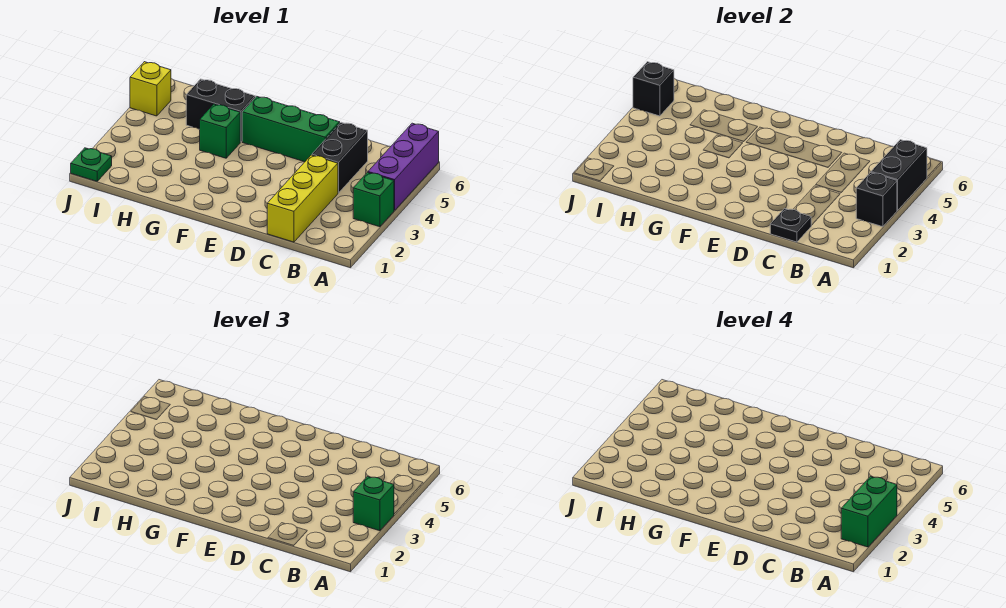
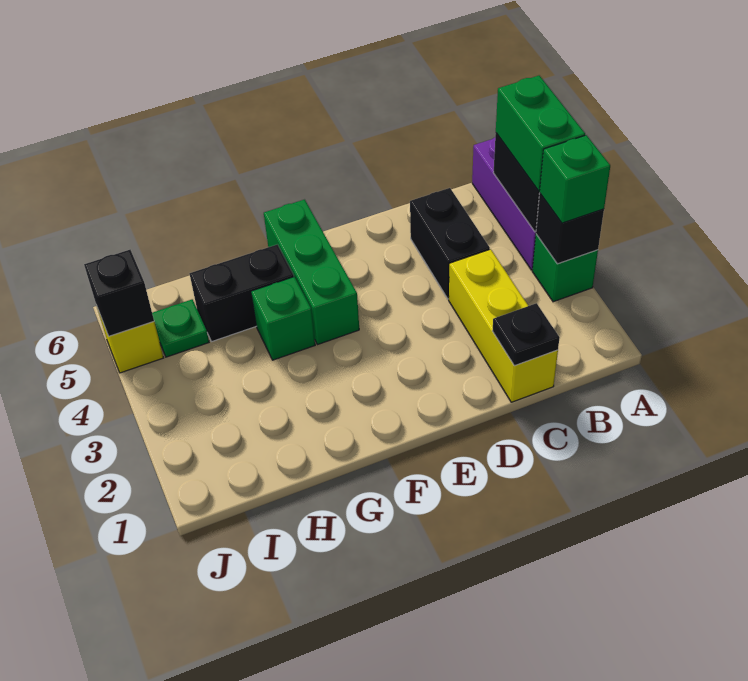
green brick A2:A3 level 4 -> green brick A4:A5 level 3
green brick D5:F5 level 1 -> green brick F4:F6 level 1
green plate J1 level 1 -> green plate I5 level 1

